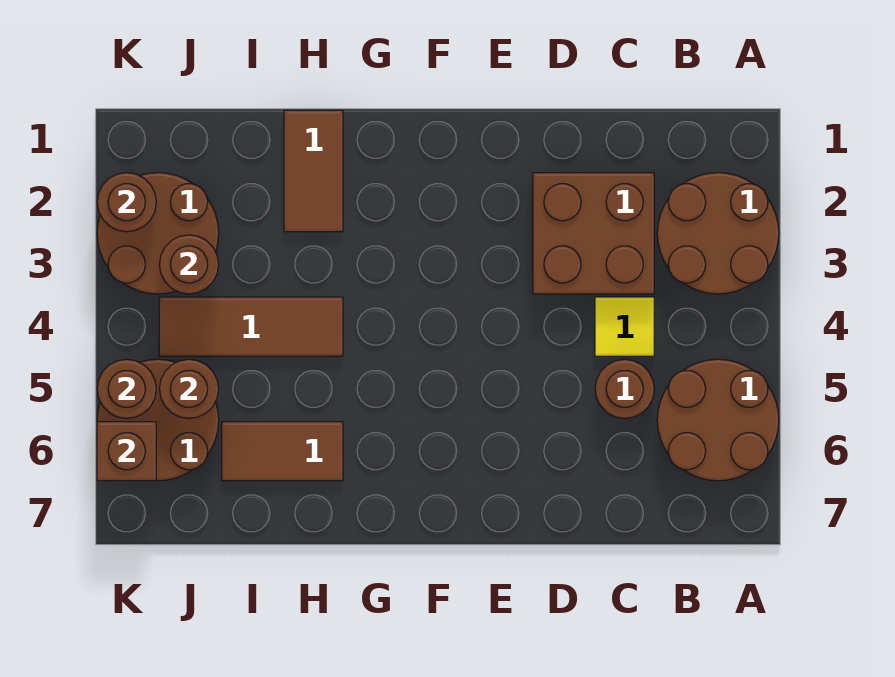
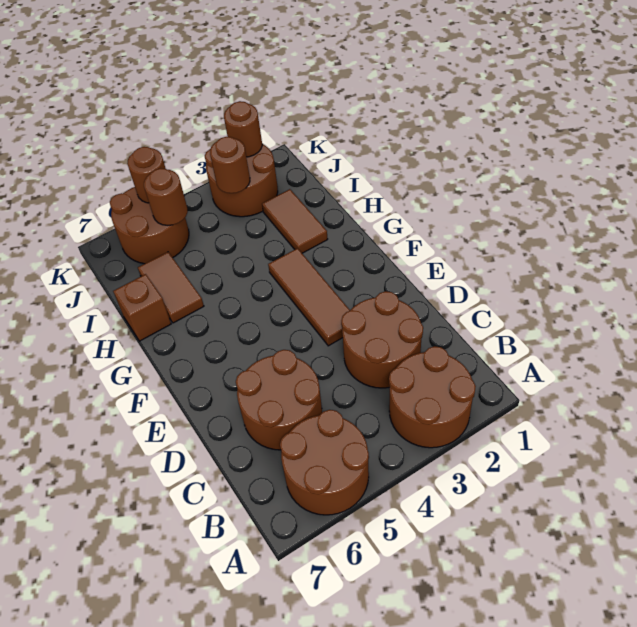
brown brick C2:D3 level 1 -> brown round brick C2:D3 level 1
yellow tile C4 level 1 -> none
brown round brick C5 level 1 -> brown round brick C5:D6 level 1
brown tile H1:H2 level 1 -> brown tile H2:I2 level 1
brown tile H4:J4 level 1 -> brown tile E3:G3 level 1
brown brick K6 level 2 -> brown brick H7 level 1

